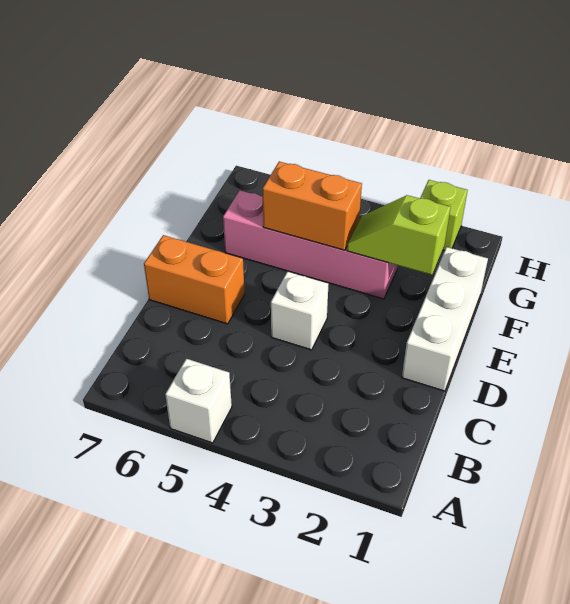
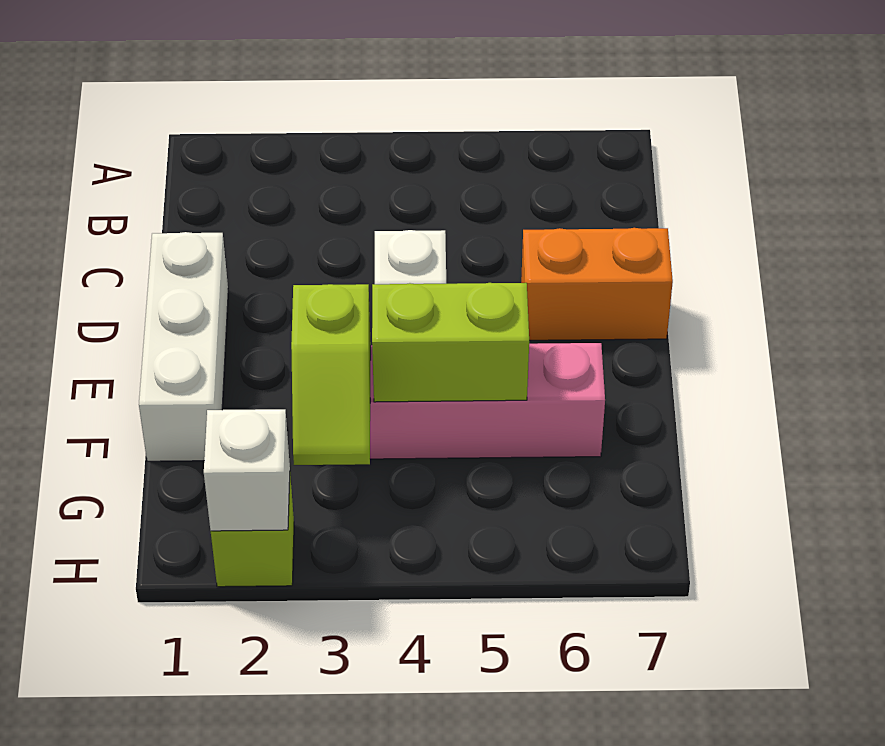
white brick A5 level 1 -> white brick H2 level 2
lime slope F2:F3 level 2 top 2 -> lime slope F3:G3 level 2 top F
orange brick F4:F5 level 2 -> lime brick F4:F5 level 2

